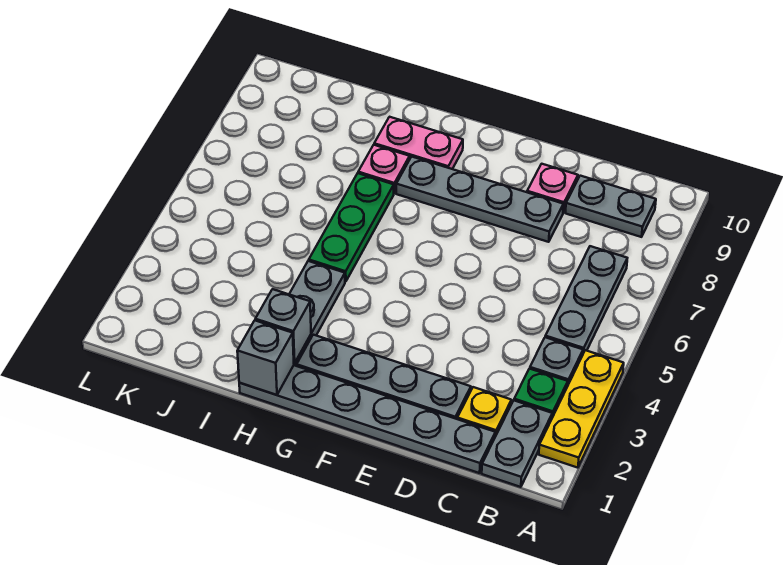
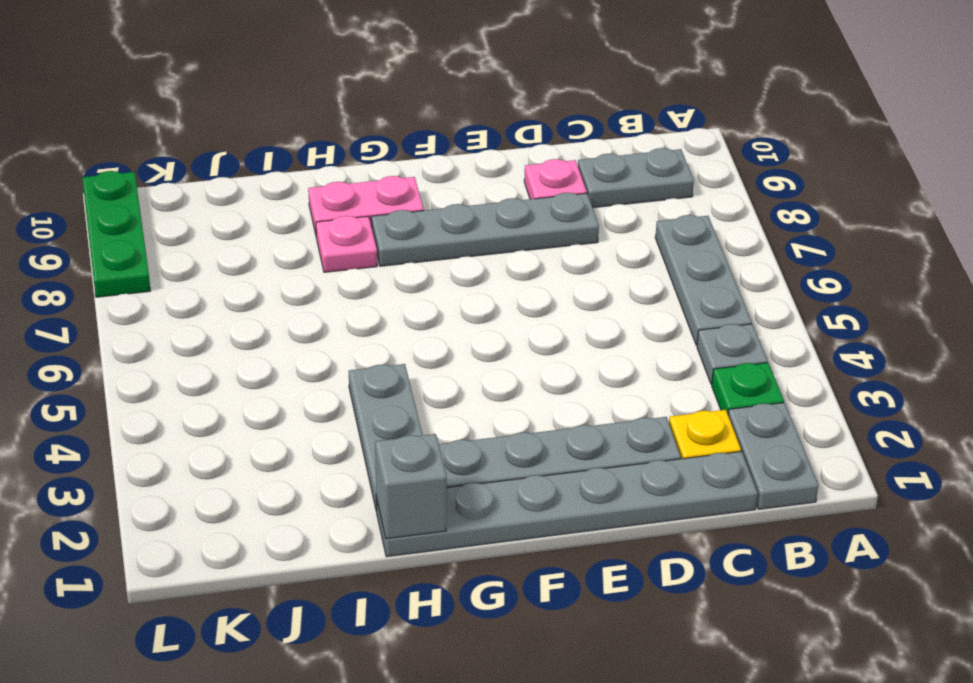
yellow plate A2:A4 level 1 -> none
grey brick H2 level 2 -> none
green plate H5:H7 level 1 -> green plate L8:L10 level 1

